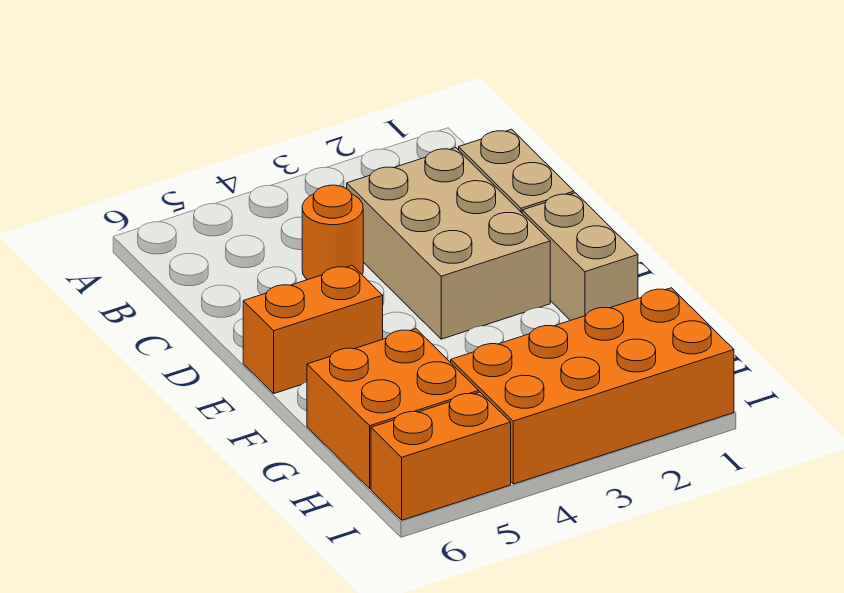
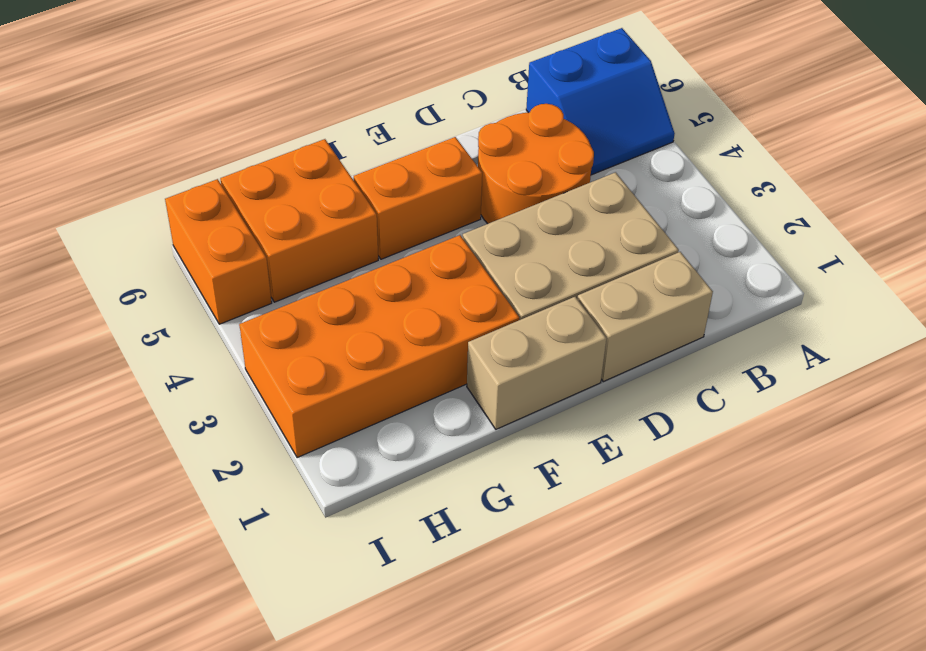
none -> blue slope A5:B6 level 1 top 6
orange round brick C4 level 1 -> orange round brick C4:D5 level 1
orange brick E5:E6 level 1 -> orange brick E5:F5 level 1
orange brick H1:I4 level 1 -> orange brick F2:I3 level 1

